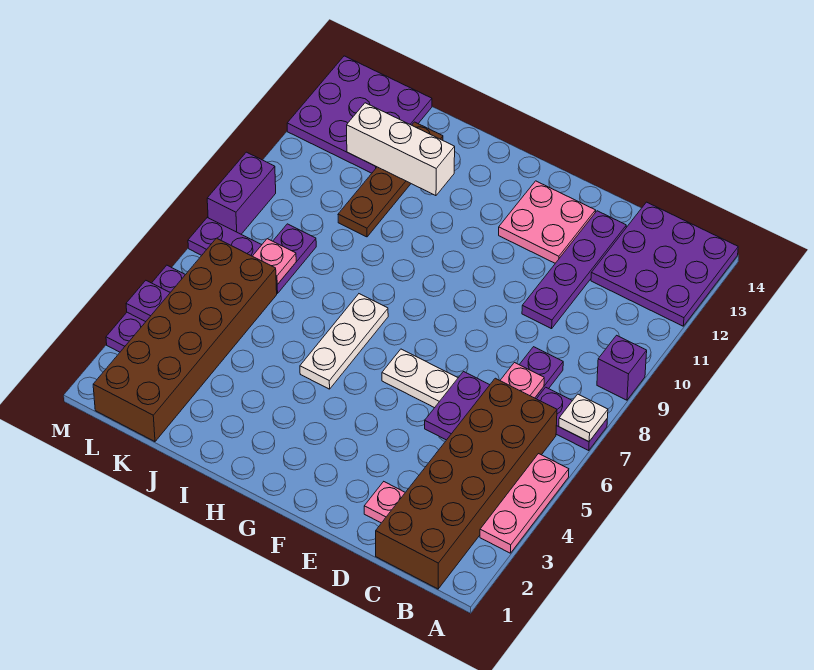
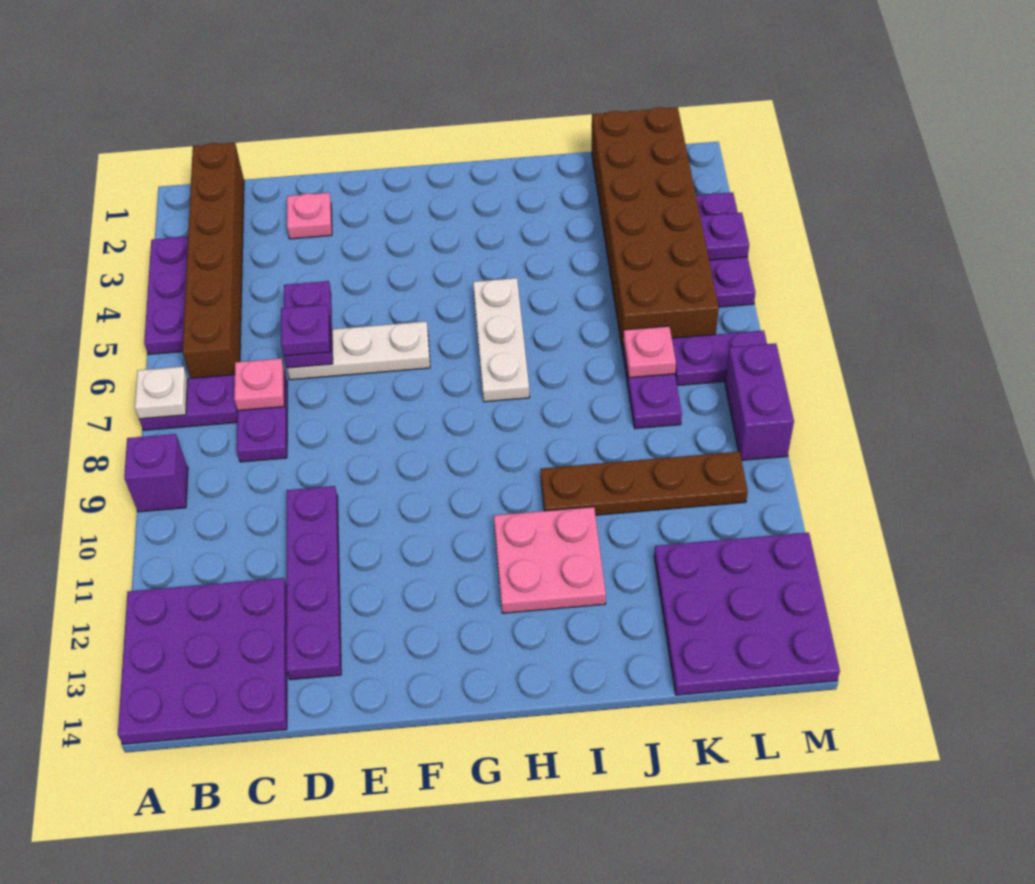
pink plate A3:A5 level 1 -> purple plate A3:A5 level 1
brown brick B1:C6 level 1 -> brown brick B1:B6 level 1
none -> purple plate D6 level 3
pink plate E12:F13 level 1 -> pink plate H11:I12 level 1
white brick I12:K12 level 2 -> none
brown plate J10:J13 level 1 -> brown plate I10:L10 level 1

